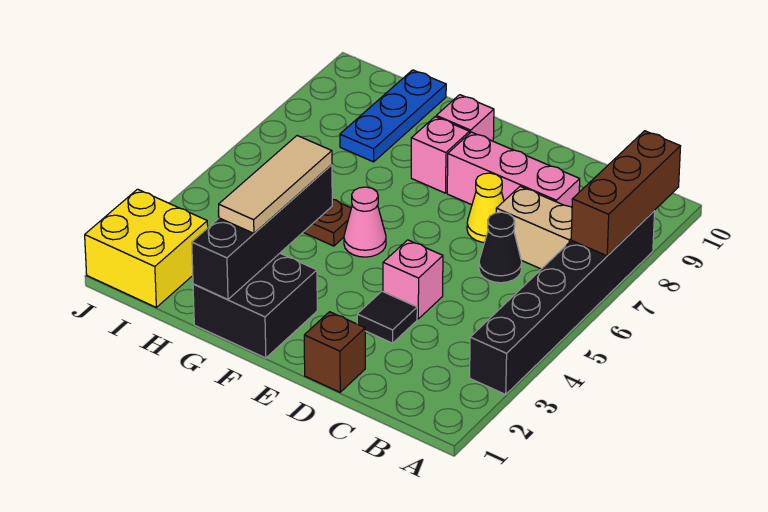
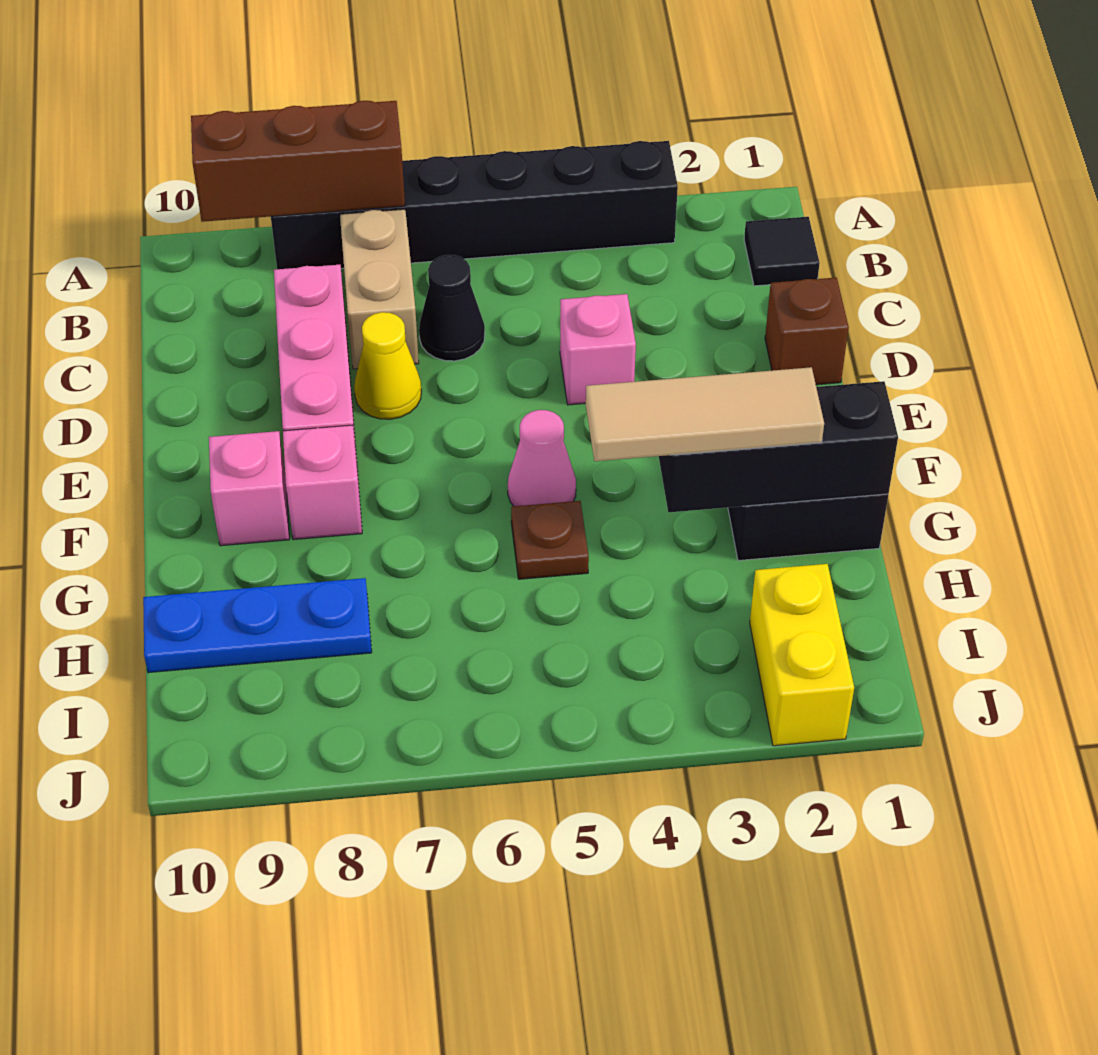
black tile D3 level 1 -> black tile B1 level 1
black brick G1:G4 level 2 -> black brick G1:G3 level 2
yellow brick I1:J2 level 1 -> yellow brick I2:J2 level 1

